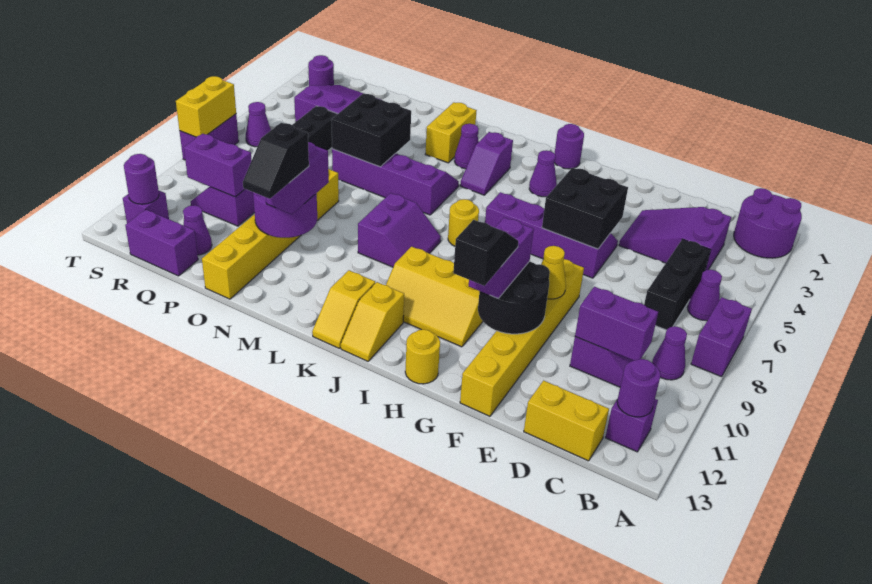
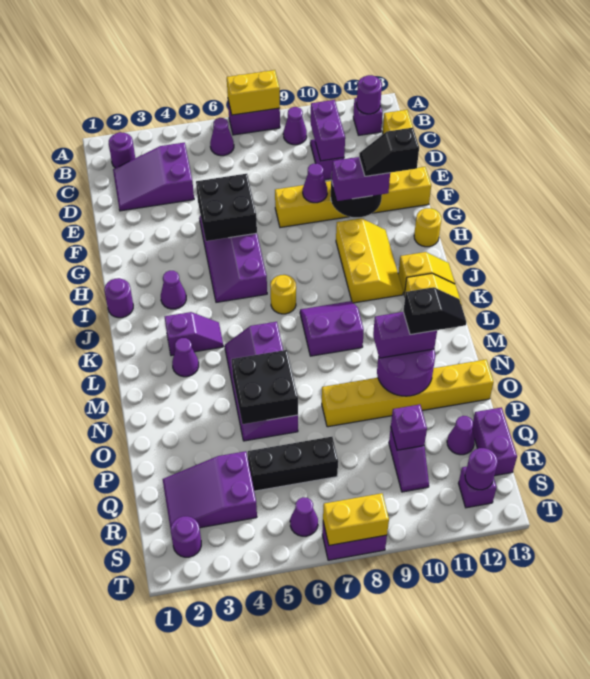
purple round brick A1:B2 level 1 -> purple round brick B2 level 1
purple slope C3:E4 level 1 top C -> purple slope C2:D4 level 1 top 4
black brick C5:C7 level 1 -> none
yellow cone F9 level 2 -> purple cone F9 level 2
yellow brick M2:M3 level 1 -> yellow brick A7:A8 level 2
purple brick Q10:R10 level 2 -> purple brick Q10 level 2

